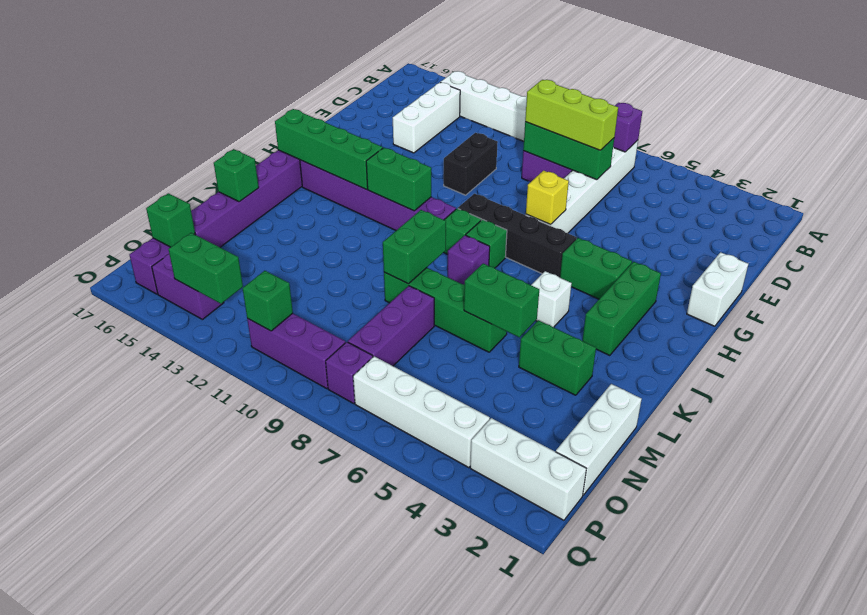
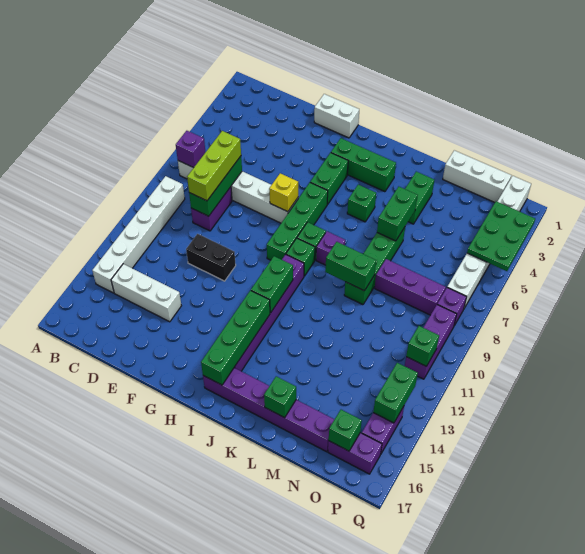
black brick H6:H9 level 1 -> green brick H6:H9 level 1
white brick J5 level 1 -> green brick J5 level 1
none -> green plate P3:Q5 level 2

